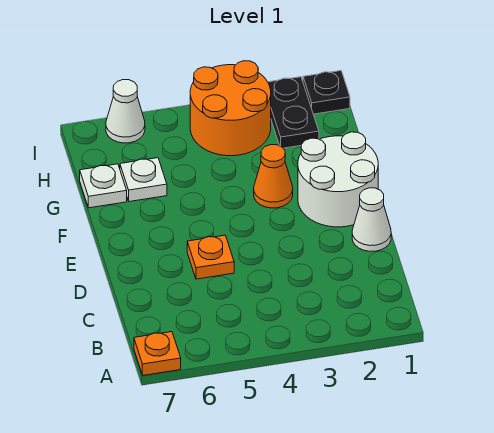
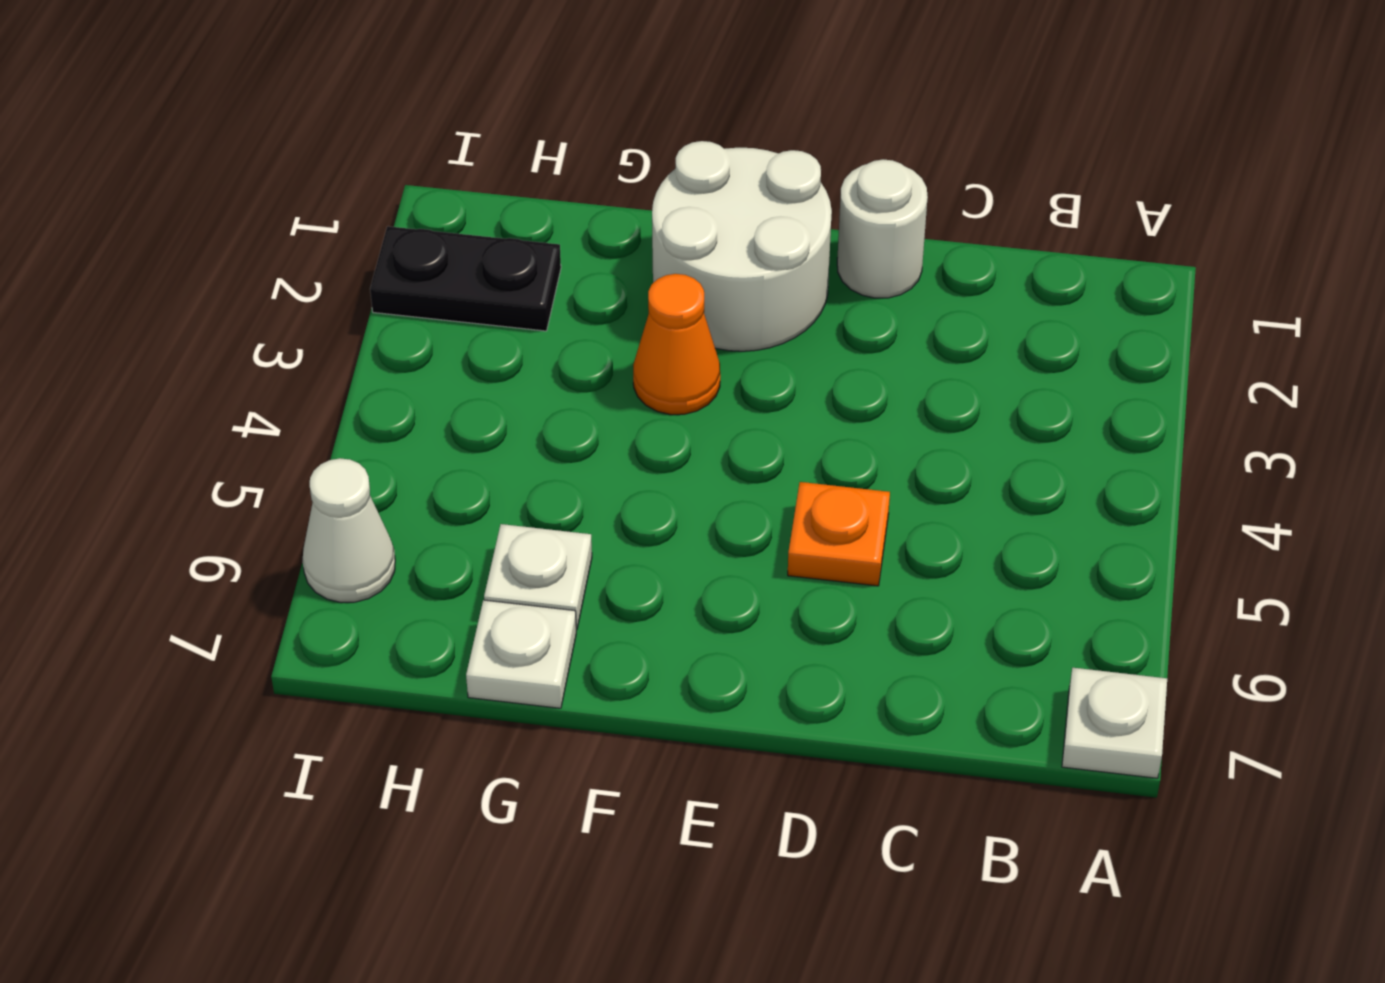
orange plate A7 level 1 -> white plate A7 level 1
white cone D1 level 1 -> white round brick D1 level 1
orange round brick H3:I4 level 1 -> none
black plate I1 level 1 -> none

